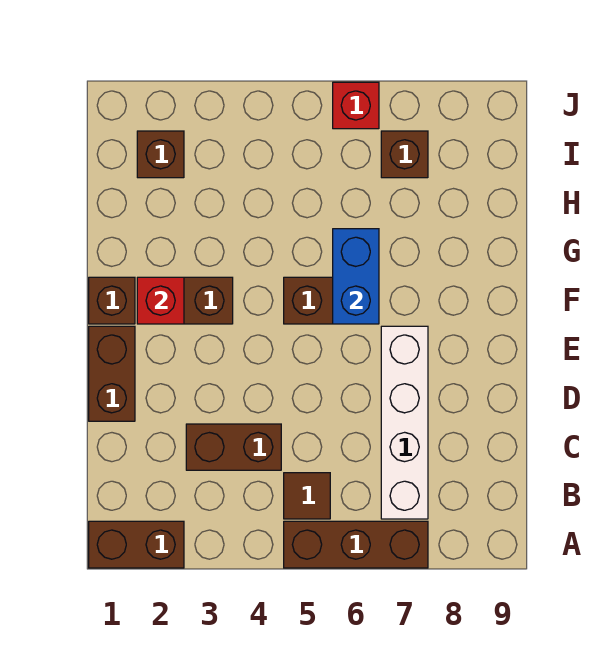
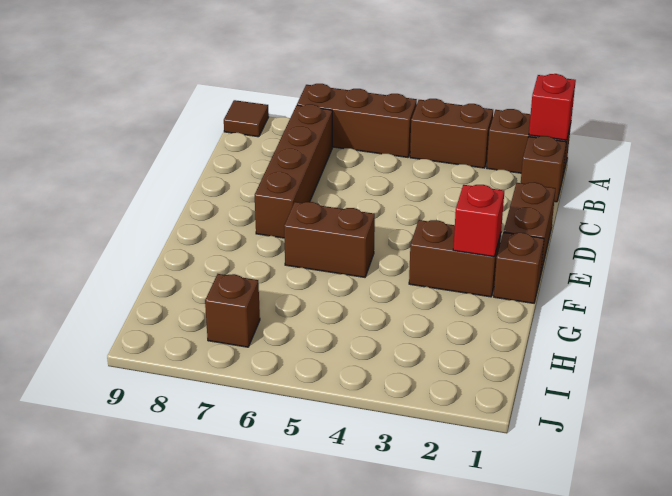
brown tile B5 level 1 -> brown tile A9 level 1
white brick B7:E7 level 1 -> brown brick B7:E7 level 1
brown brick C3:C4 level 1 -> brown brick A3:A4 level 1
blue brick F6:G6 level 2 -> none
brown brick I2 level 1 -> brown brick B1 level 1
red brick J6 level 1 -> red brick A1 level 2

